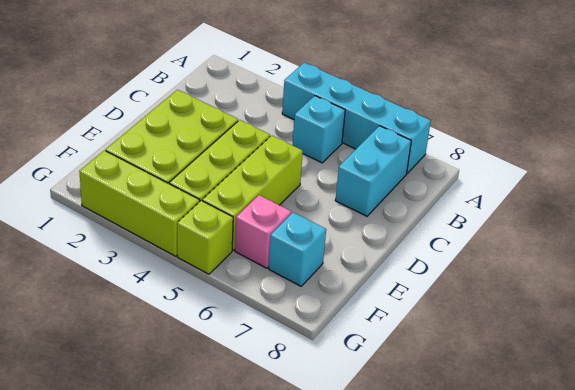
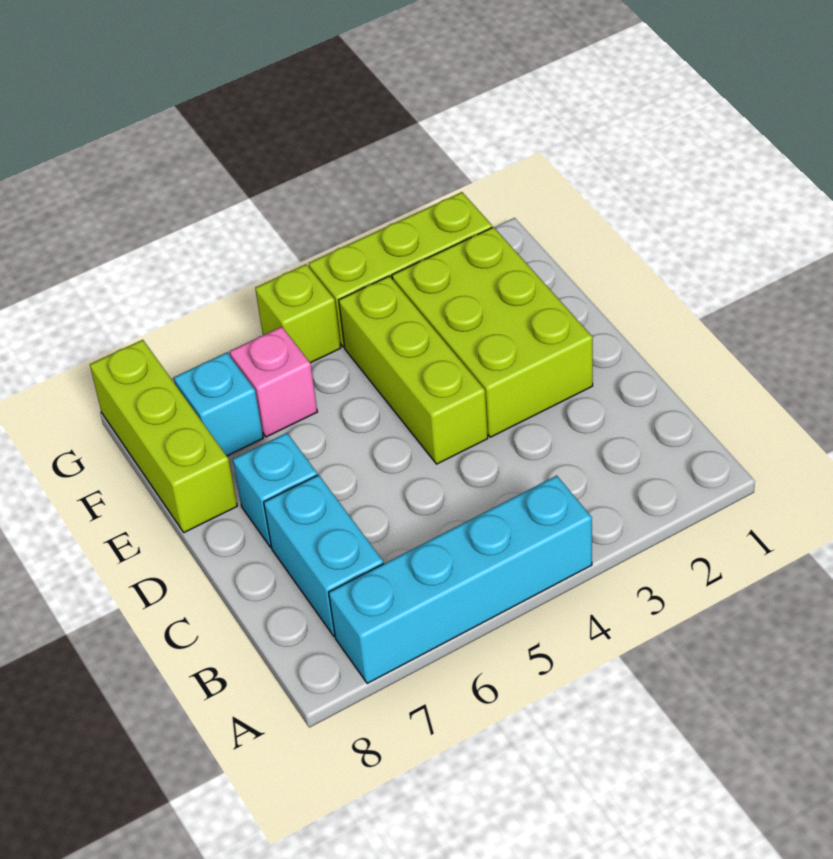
cyan brick B5 level 1 -> cyan brick D7 level 1
lime brick D5:F5 level 1 -> lime brick E8:G8 level 1

